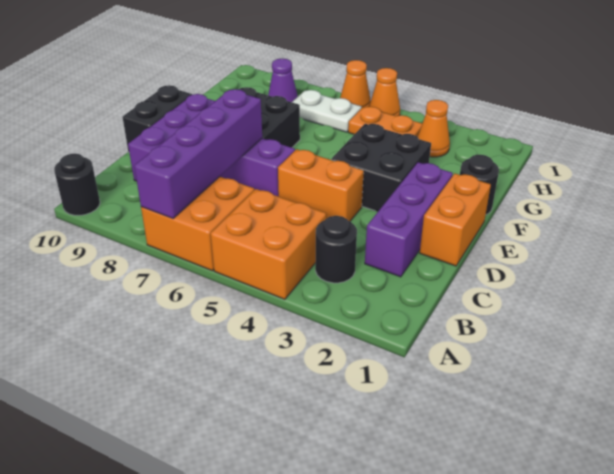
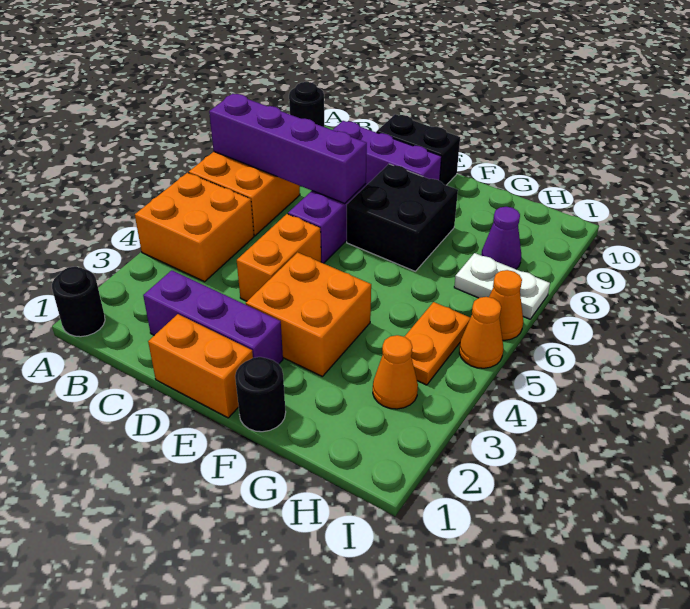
black round brick B3 level 1 -> black round brick A1 level 1
black brick E3:F4 level 1 -> orange brick E3:F4 level 1
white plate H6:H7 level 1 -> white plate H7:I7 level 1

